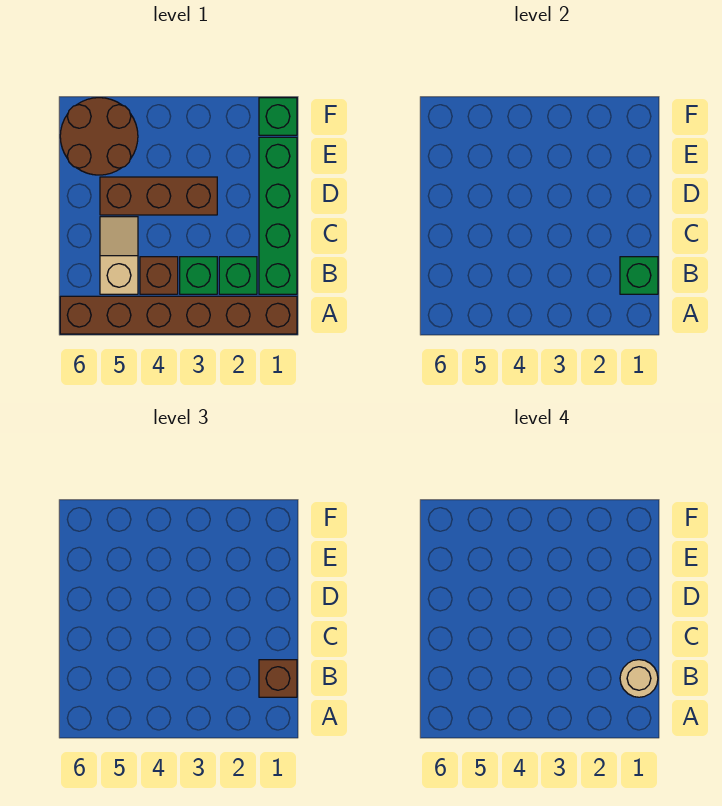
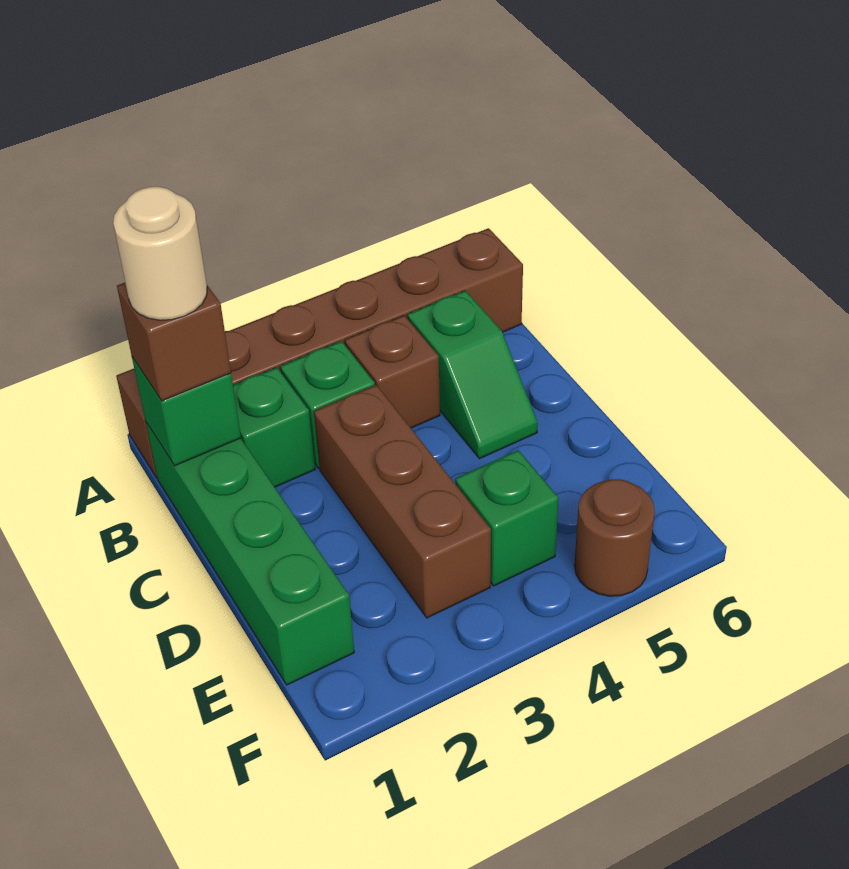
tan slope B5:C5 level 1 top B -> green slope B5:C5 level 1 top B
brown brick D3:D5 level 1 -> brown brick C3:E3 level 1
brown round brick E5:F6 level 1 -> brown round brick F5 level 1
green brick F1 level 1 -> green brick E4 level 1

